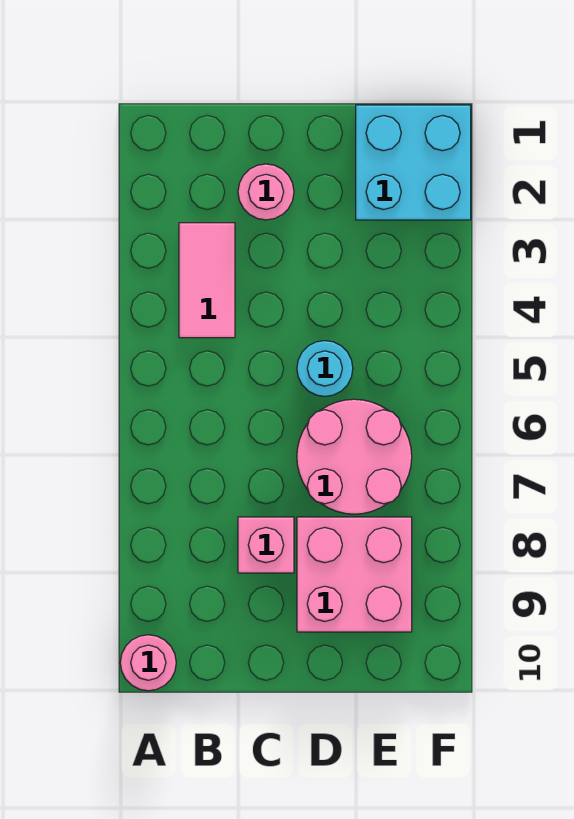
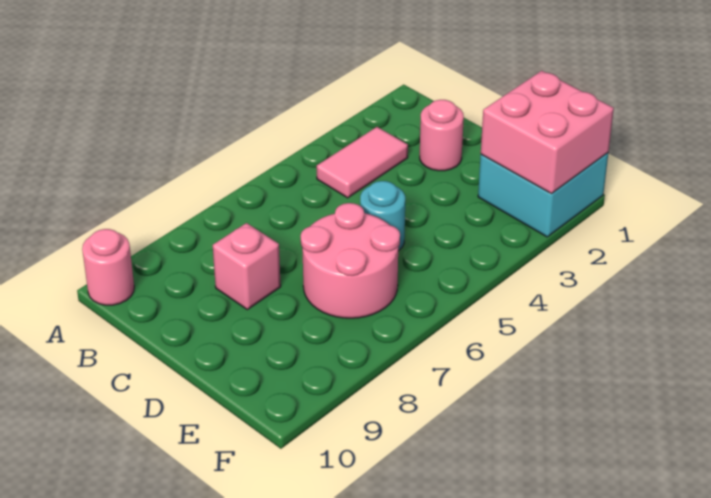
pink brick D8:E9 level 1 -> pink brick E1:F2 level 2

